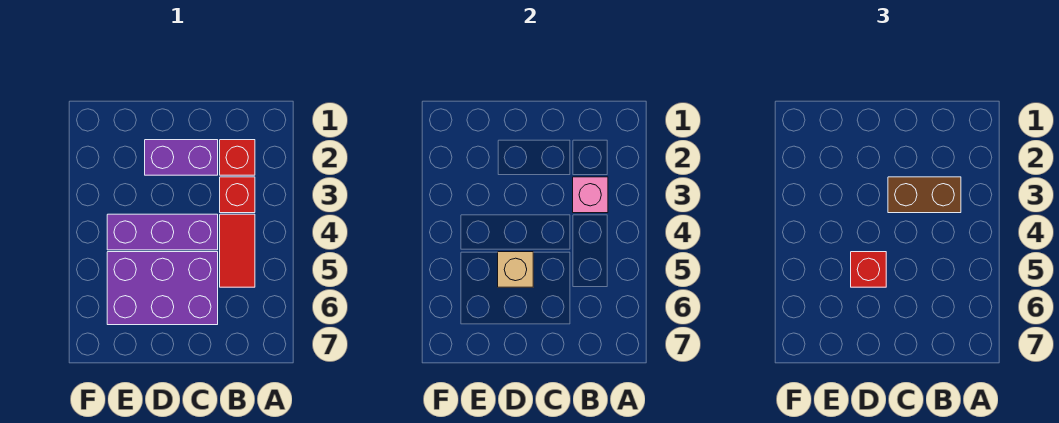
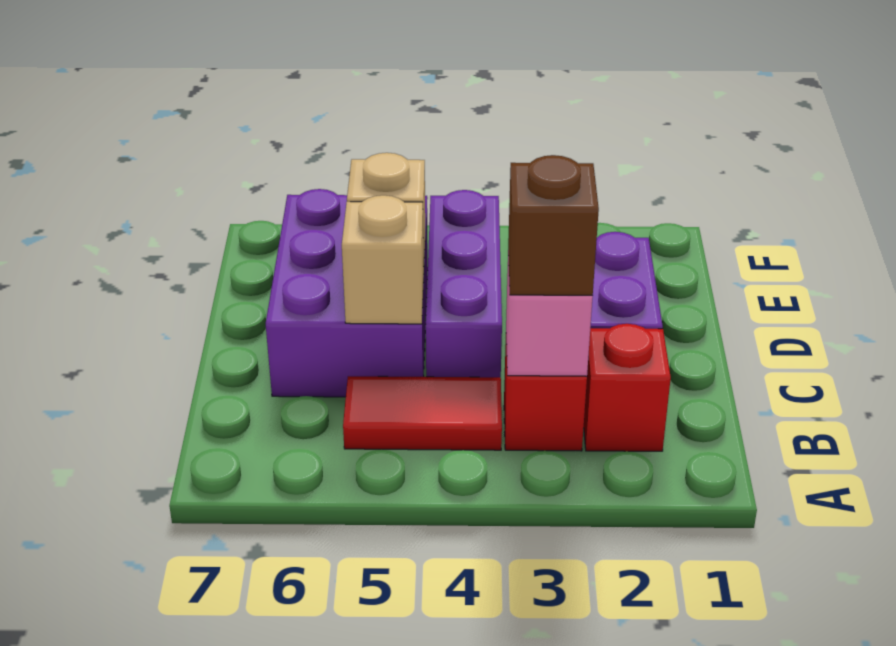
brown brick B3:C3 level 3 -> brown brick B3 level 3
none -> tan brick C5 level 2
red brick D5 level 3 -> none

